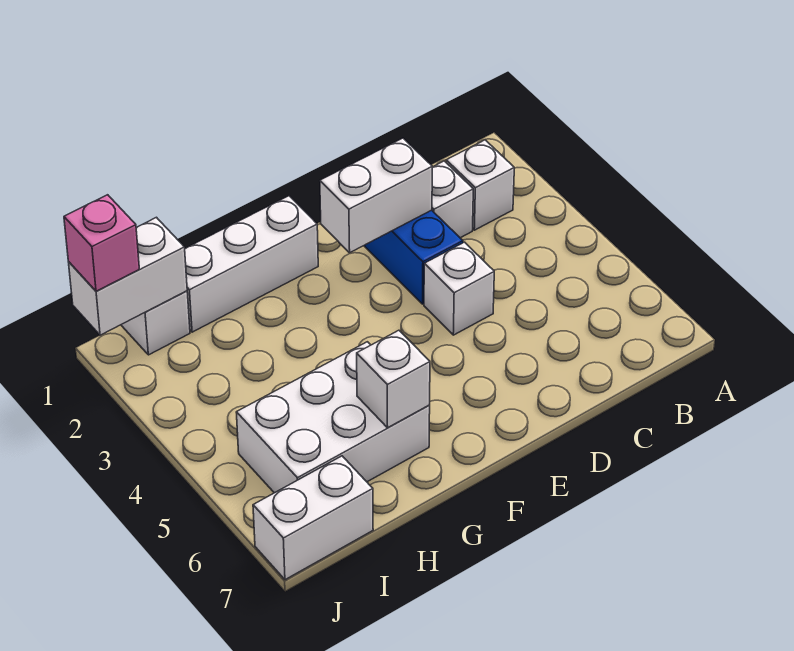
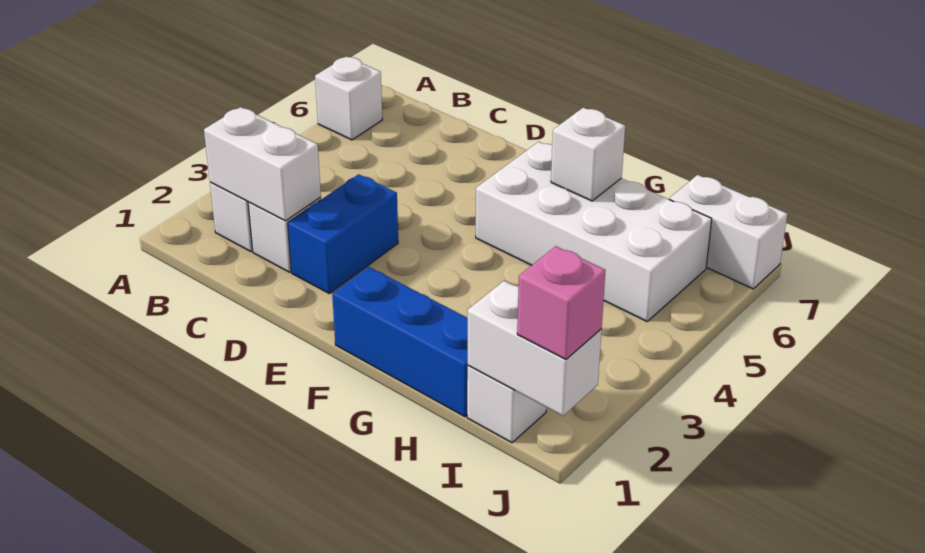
white brick D2:E2 level 2 -> white brick B2:C2 level 2
white brick D4 level 1 -> white brick A6 level 1
white brick F1:H1 level 1 -> blue brick F1:H1 level 1
white brick G5:I6 level 1 -> white brick F5:I6 level 1

